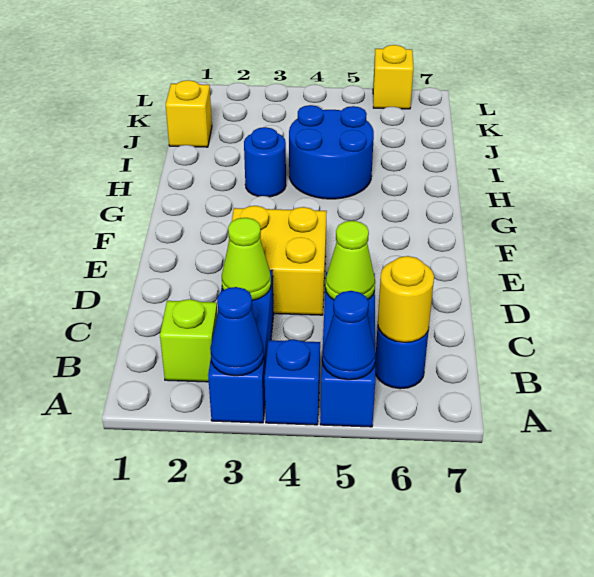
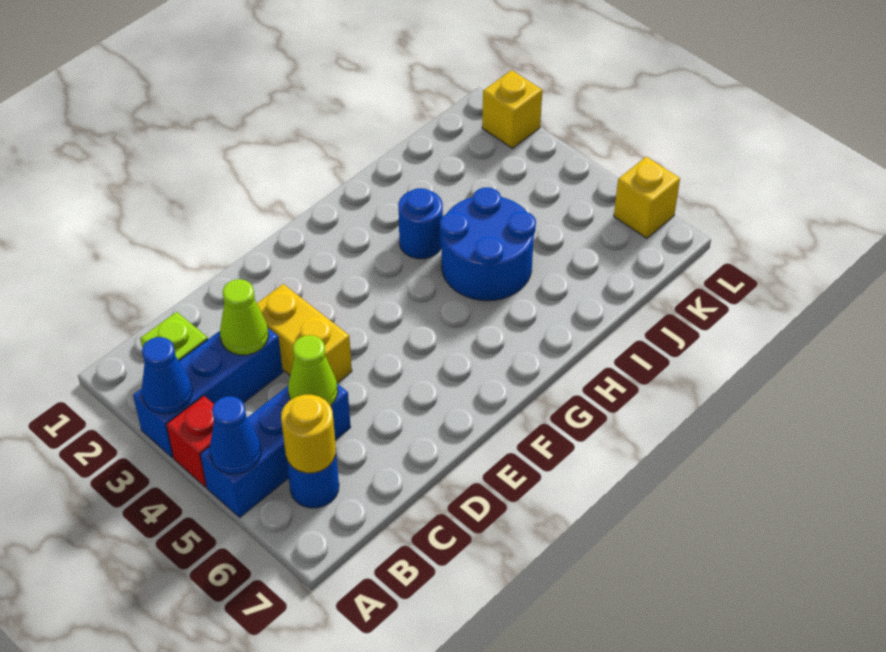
blue brick A4 level 1 -> red brick A4 level 1
yellow brick D3:E4 level 1 -> yellow brick D3:D4 level 1
yellow brick J1 level 1 -> yellow brick L2 level 1

